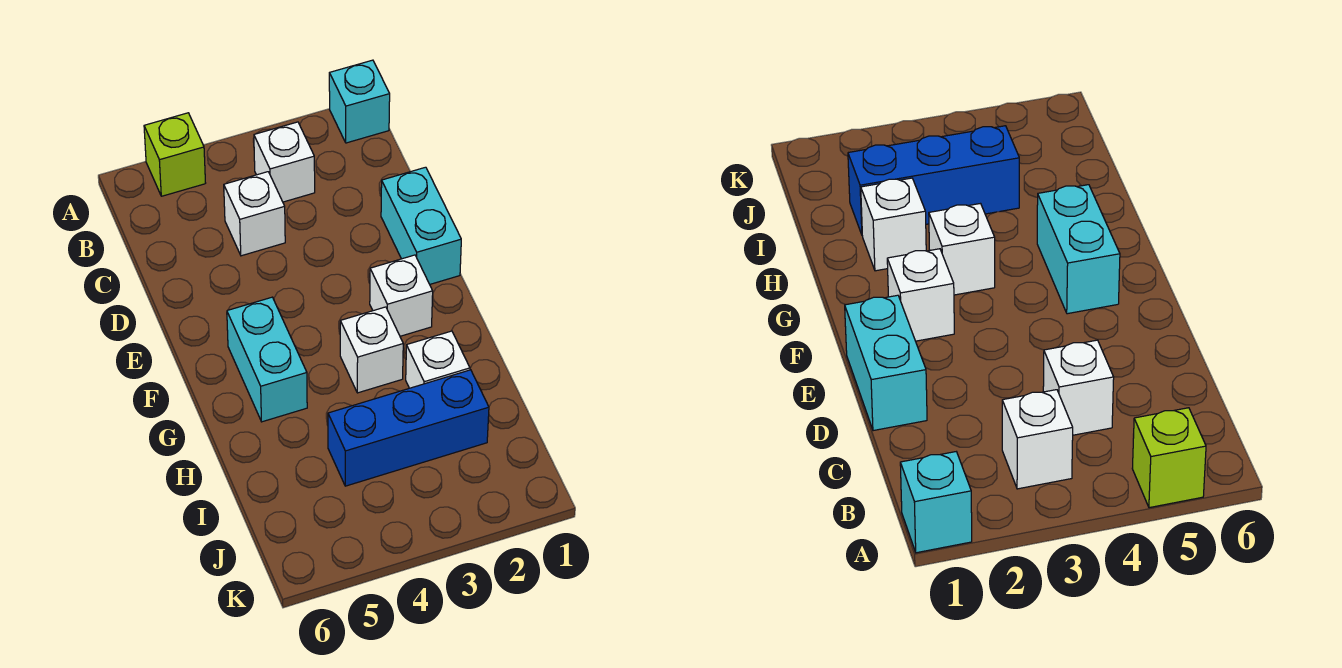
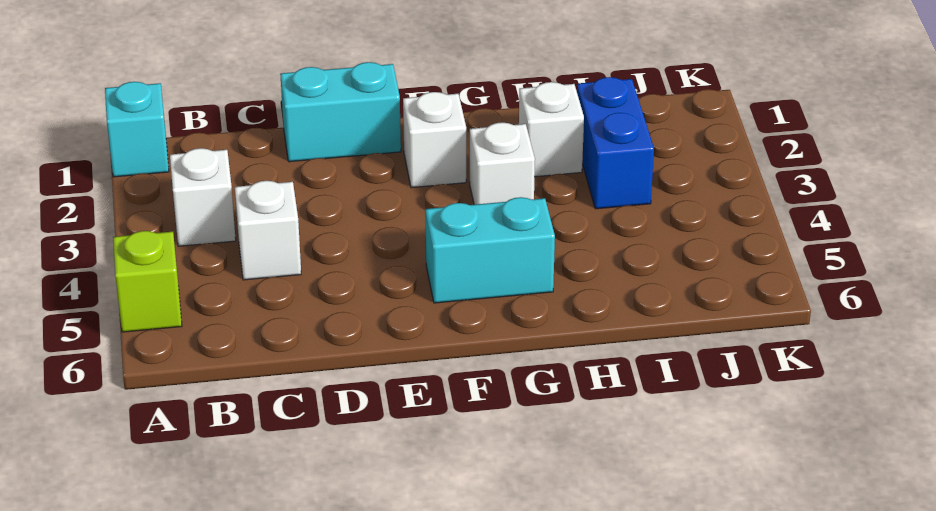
blue brick I2:I4 level 1 -> blue brick I2:I3 level 1

